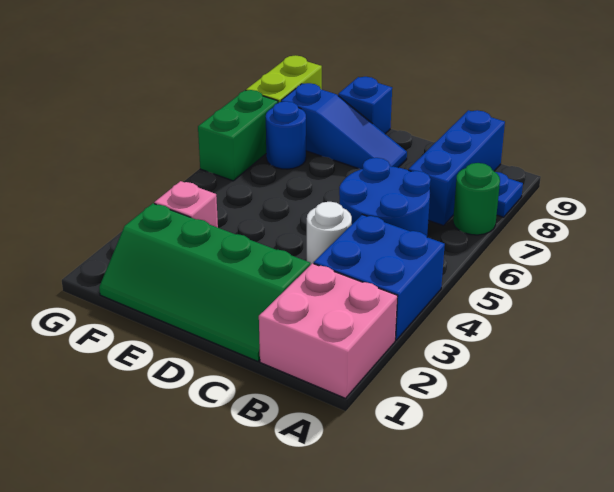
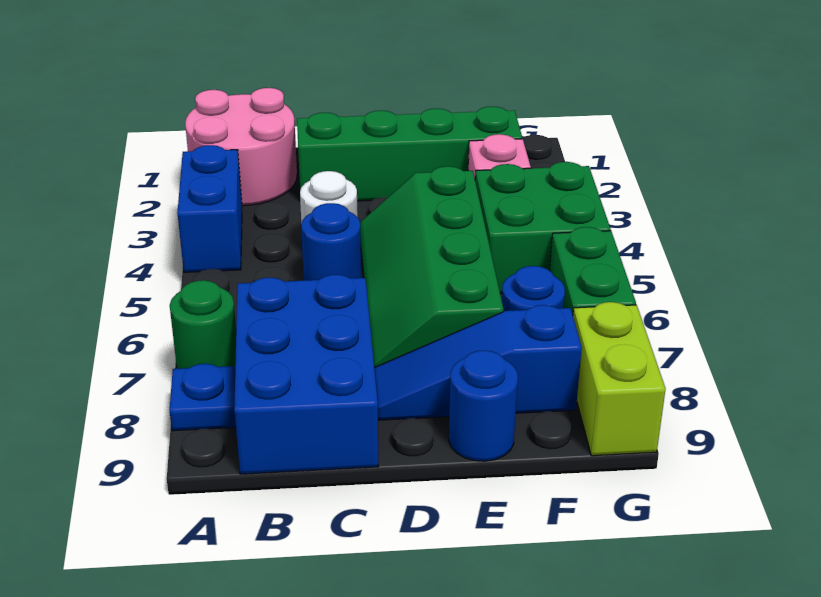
pink brick A1:B2 level 1 -> pink round brick A1:B2 level 1
blue brick A3:B4 level 1 -> blue brick A3:A4 level 1
blue round brick B5:C6 level 1 -> blue round brick C5 level 1
blue brick B7:B9 level 1 -> blue brick B7:C9 level 1
none -> green slope D4:E7 level 1 top E
blue brick E9 level 1 -> blue round brick E9 level 1
none -> green brick F4:G5 level 1

